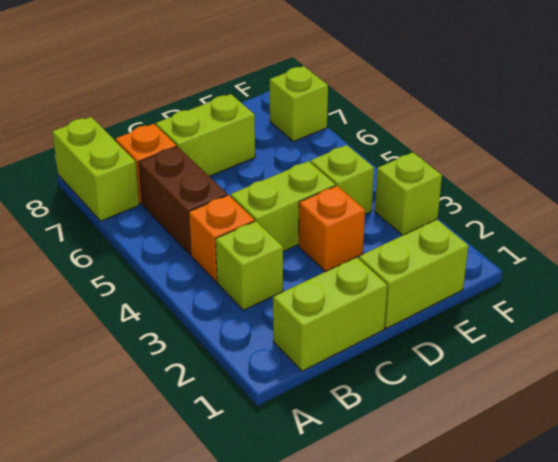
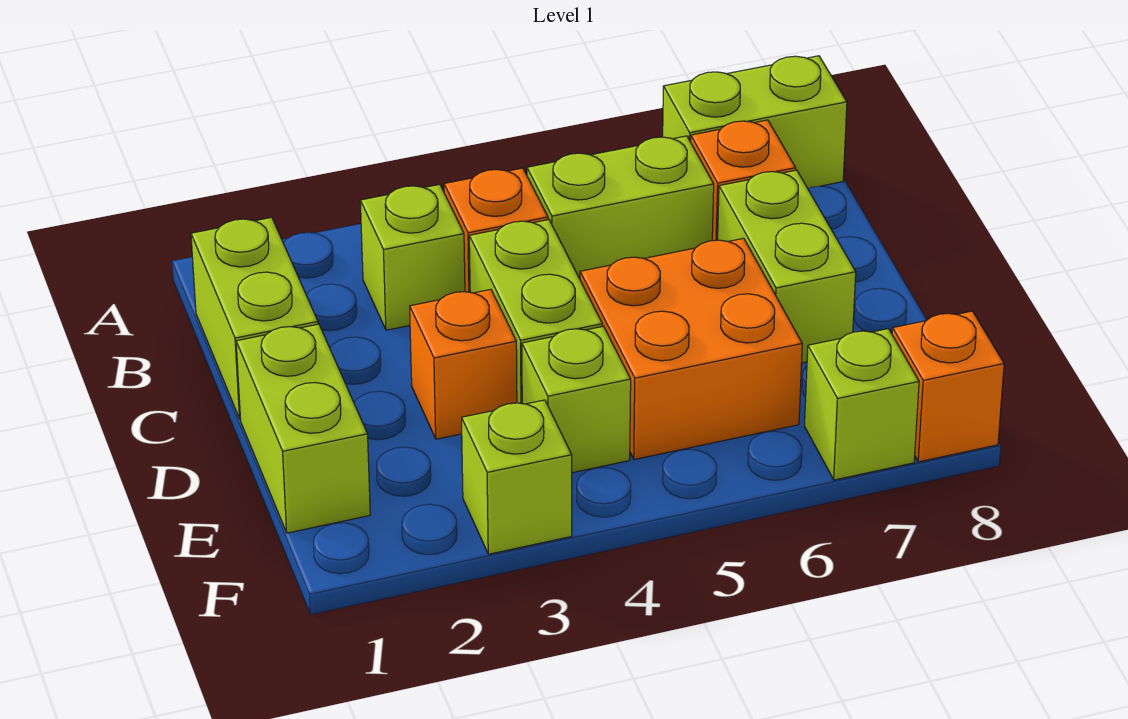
brown brick B5:B6 level 1 -> lime brick B5:B6 level 1
none -> orange brick D5:E6 level 1
none -> orange brick F8 level 1

